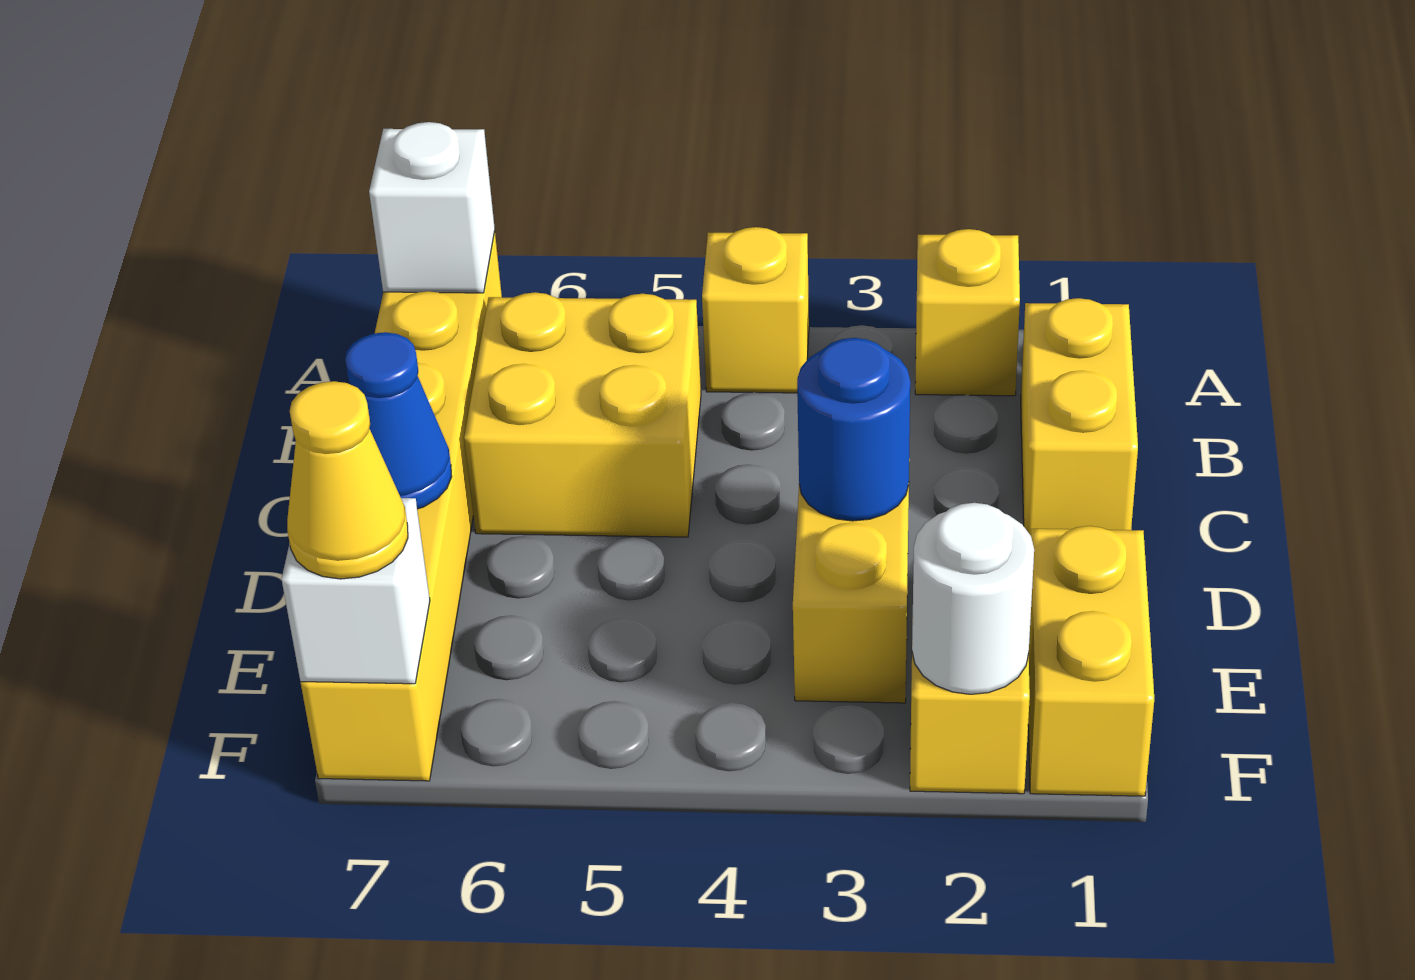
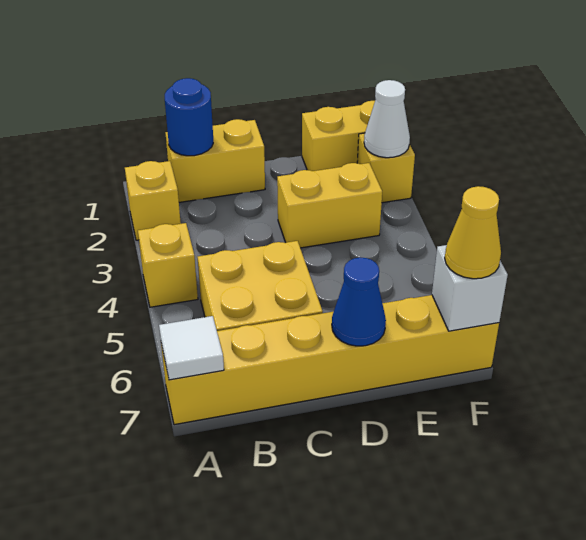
white brick A7 level 2 -> white tile A7 level 2
blue round brick D3 level 2 -> blue round brick B1 level 2
white round brick F2 level 2 -> white cone F2 level 2

